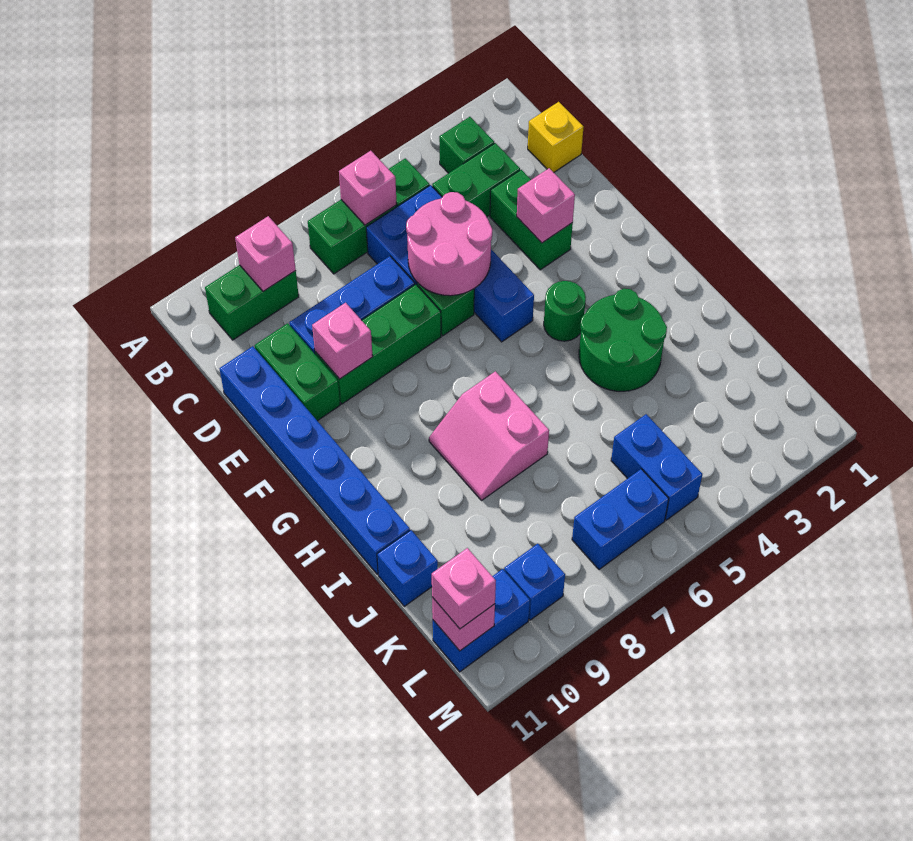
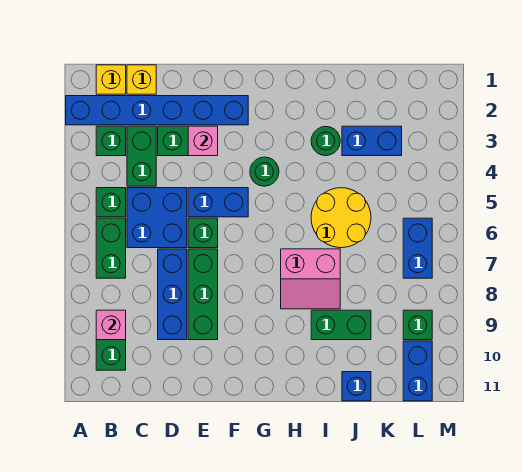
none -> yellow brick B1 level 1
pink brick B6 level 2 -> none
pink round brick D5:E6 level 2 -> none
green brick D10:E10 level 1 -> green brick I9:J9 level 1
blue brick D11:I11 level 1 -> blue brick A2:F2 level 1
pink brick E9 level 2 -> none
green round brick H3:I4 level 1 -> green round brick I3 level 1
none -> yellow round brick I5:J6 level 1
blue brick K5:L5 level 1 -> blue brick J3:K3 level 1
blue brick L9 level 1 -> green brick L9 level 1
pink brick L11 level 2 -> none
pink brick L11 level 3 -> none

